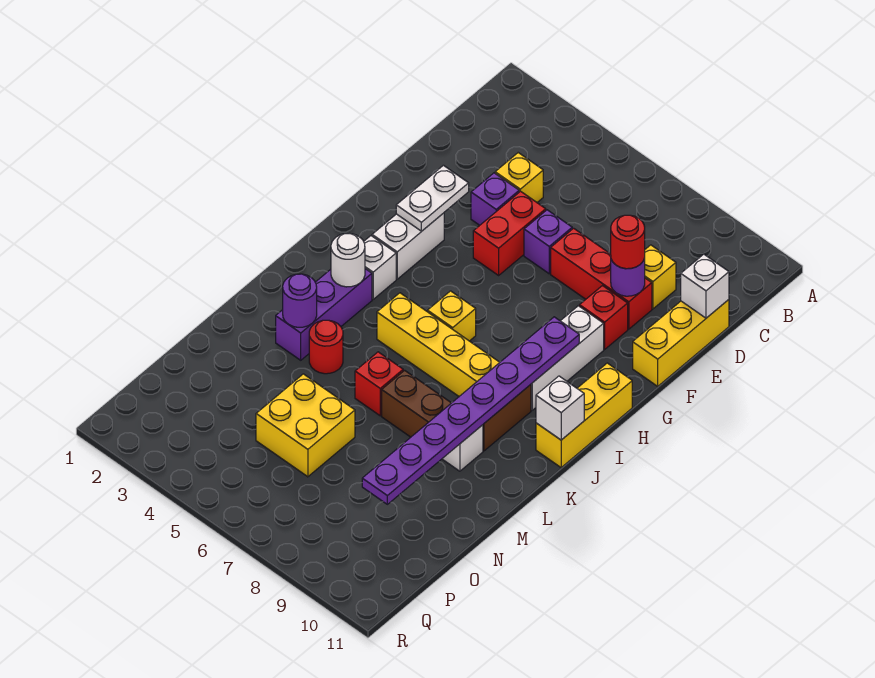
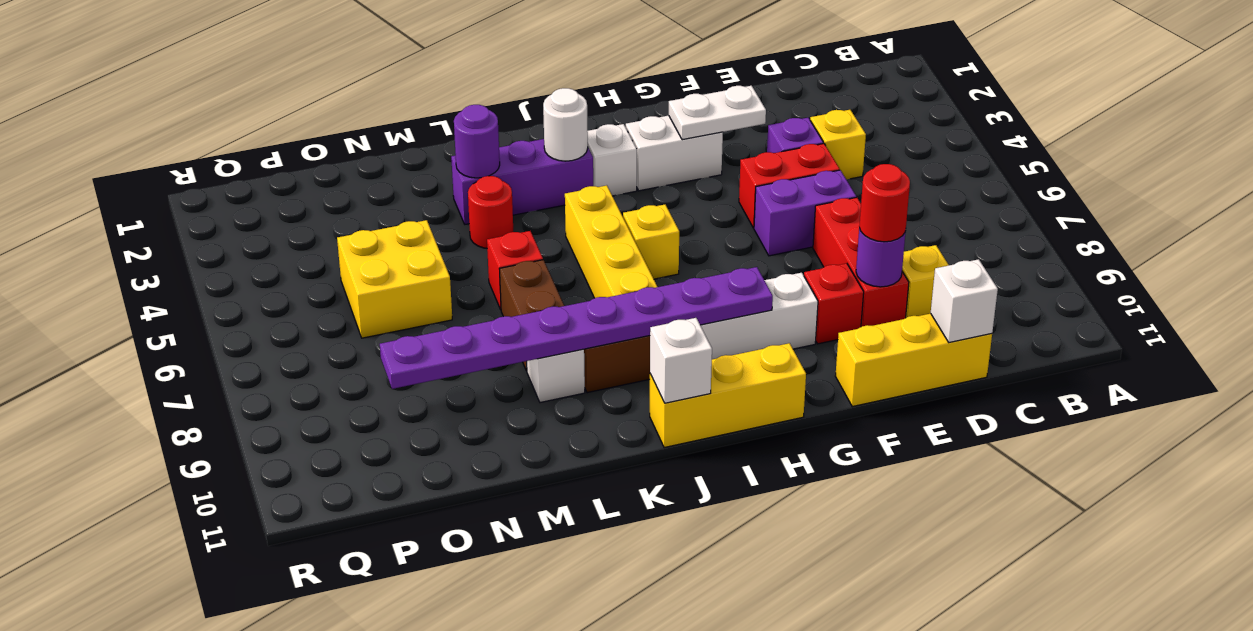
purple brick E6 level 1 -> purple brick E6:F6 level 1

